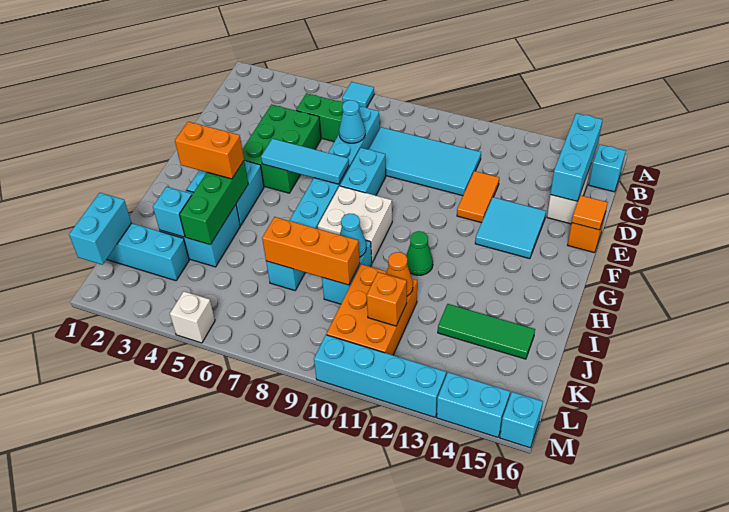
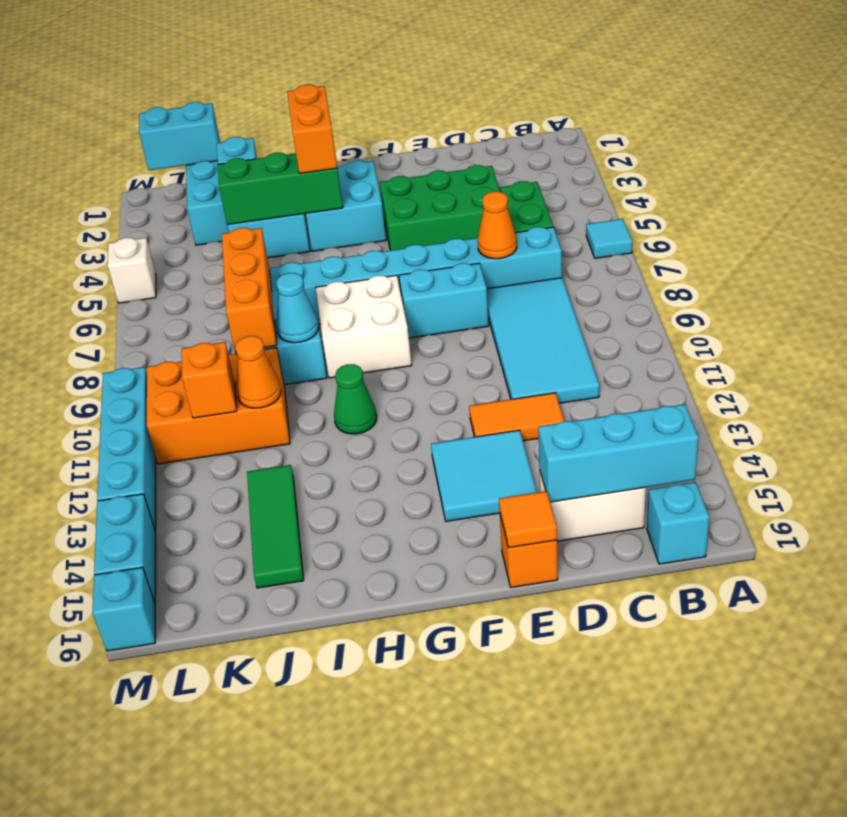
cyan cone D7 level 2 -> orange cone D7 level 2
cyan tile F5:F7 level 2 -> none

